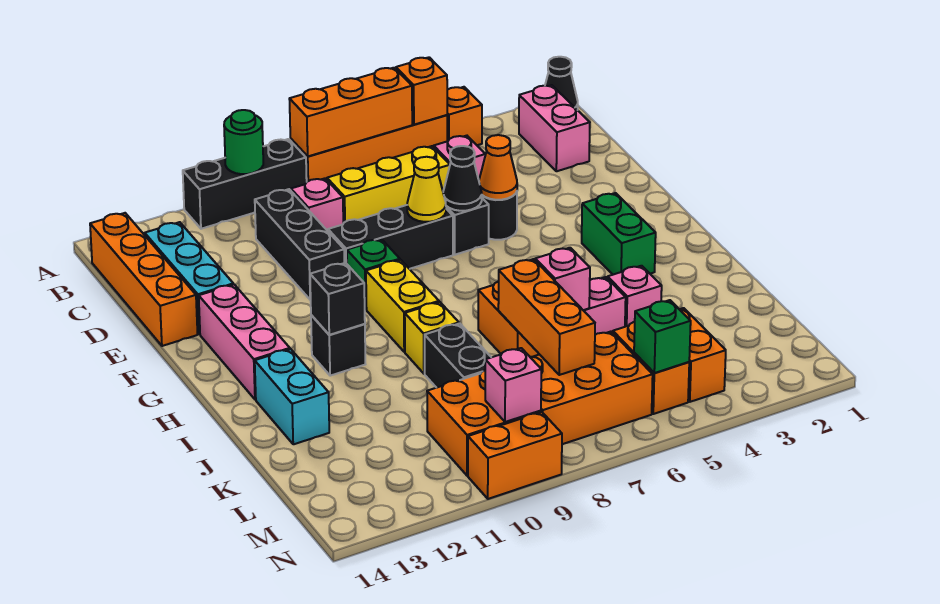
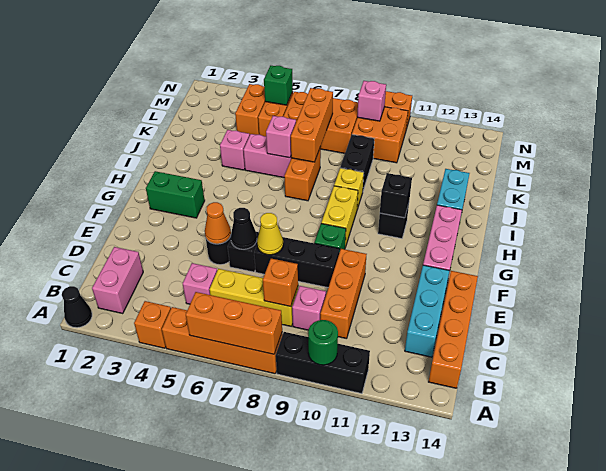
orange brick A5 level 2 -> orange brick C8 level 2
black brick C10:E10 level 1 -> orange brick C10:E10 level 1
green brick G3:H3 level 1 -> green brick G2:G3 level 1

